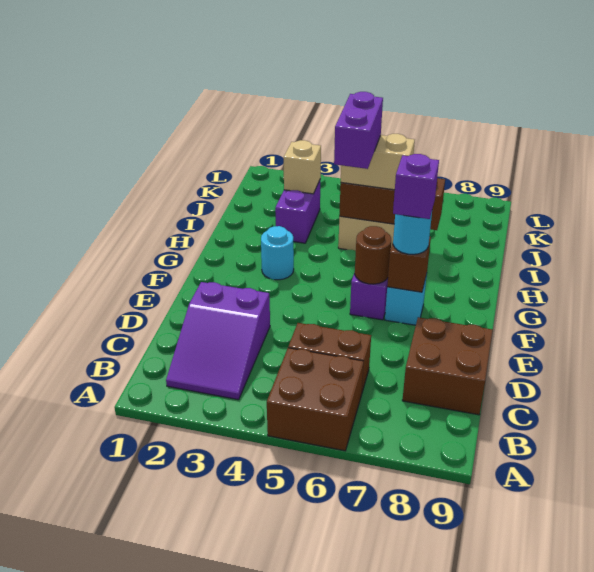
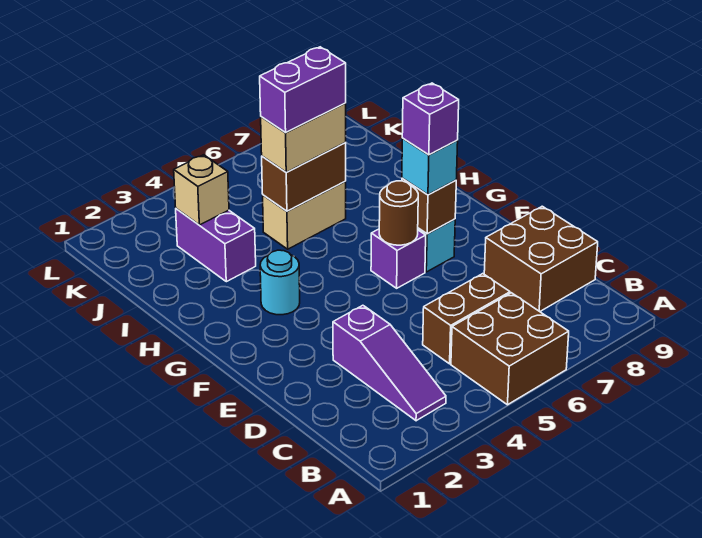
purple slope B2:D3 level 1 top D -> purple slope B3:D3 level 1 top D
cyan round brick F7 level 3 -> cyan brick F7 level 3
purple brick H5:I5 level 4 -> purple brick I5:I6 level 4
brown brick I5:I7 level 2 -> brown brick I5:I6 level 2

